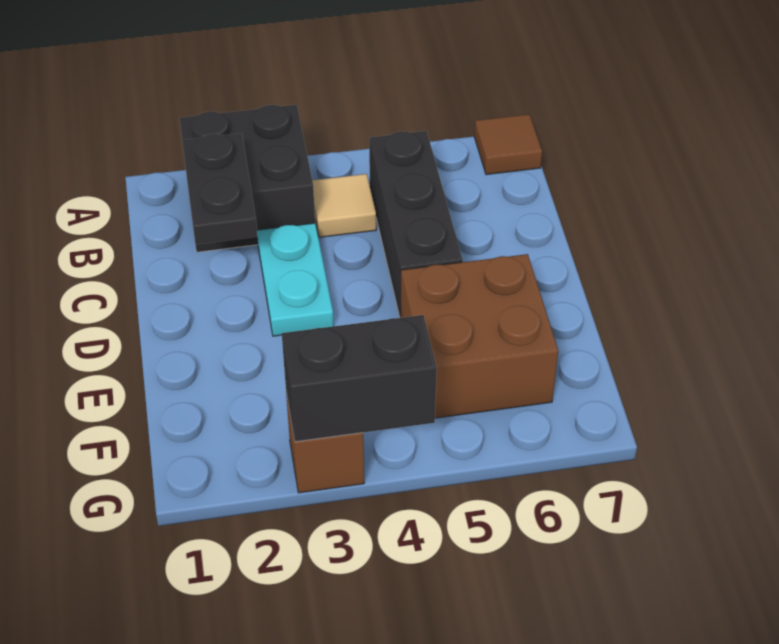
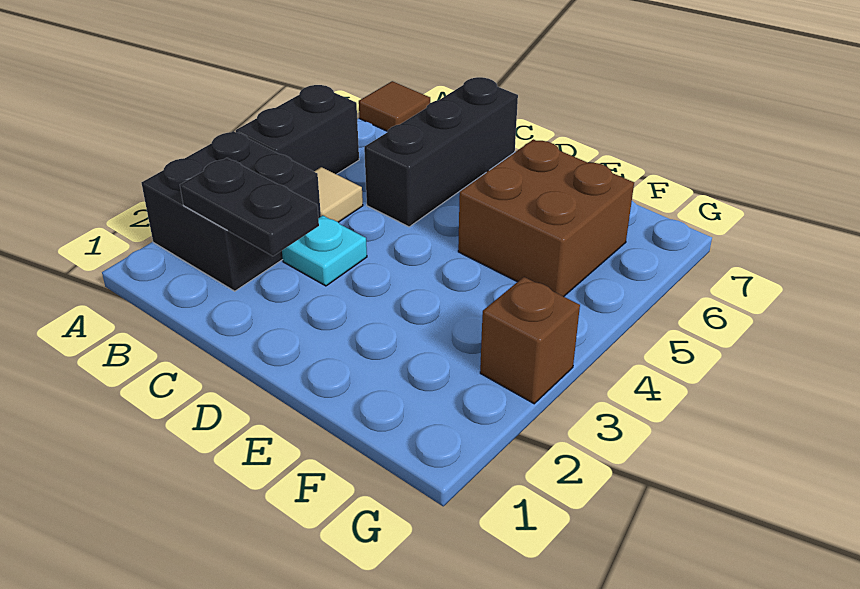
black brick B5:D5 level 1 -> black brick C5:C7 level 1
cyan plate C3:D3 level 1 -> cyan plate C3 level 1
black brick G3:G4 level 2 -> black brick A4:A5 level 1

